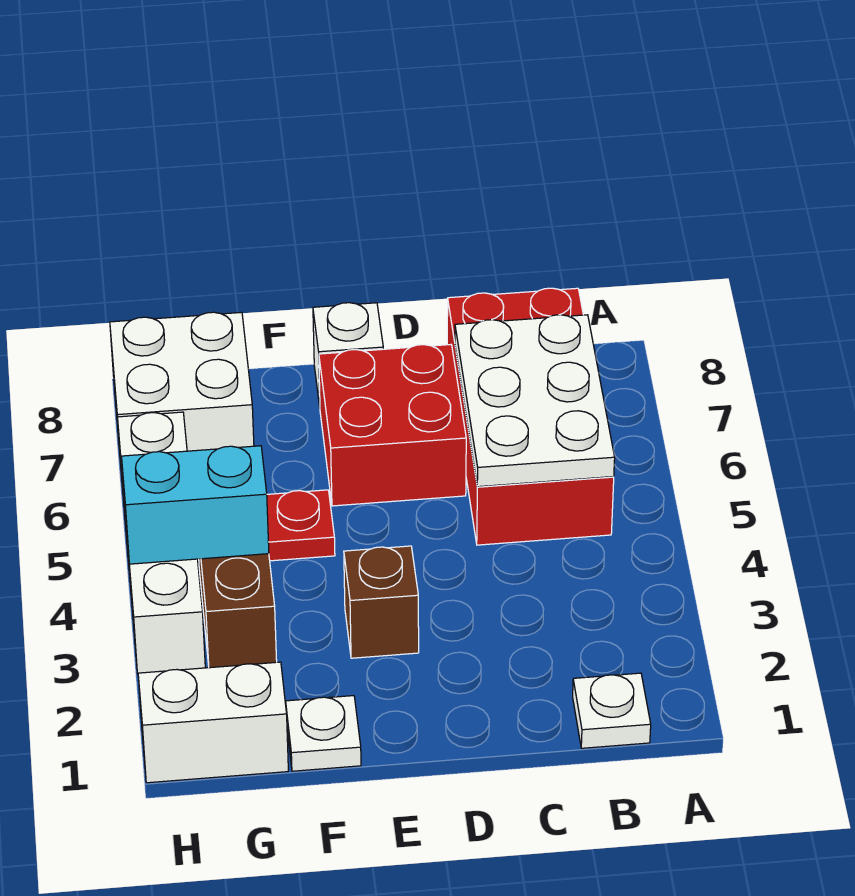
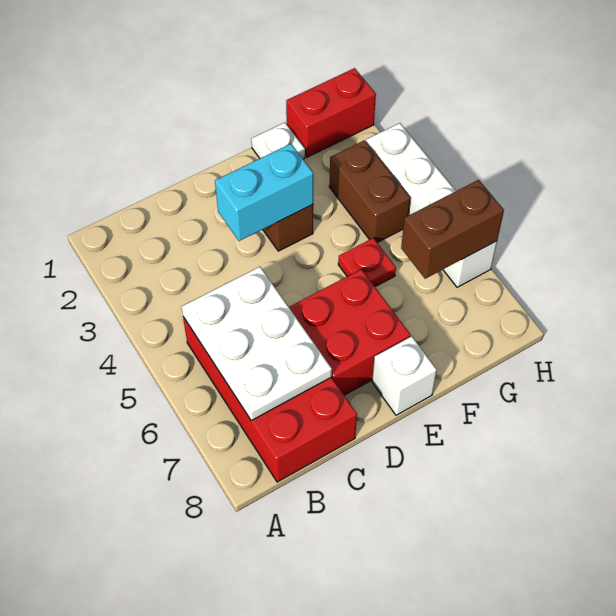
white plate B1 level 1 -> none
white brick G1:H1 level 1 -> red brick G1:H1 level 1
cyan brick G4:H4 level 2 -> cyan brick D3:E3 level 2
none -> brown brick G6:H6 level 2
white brick G7:H8 level 1 -> none

